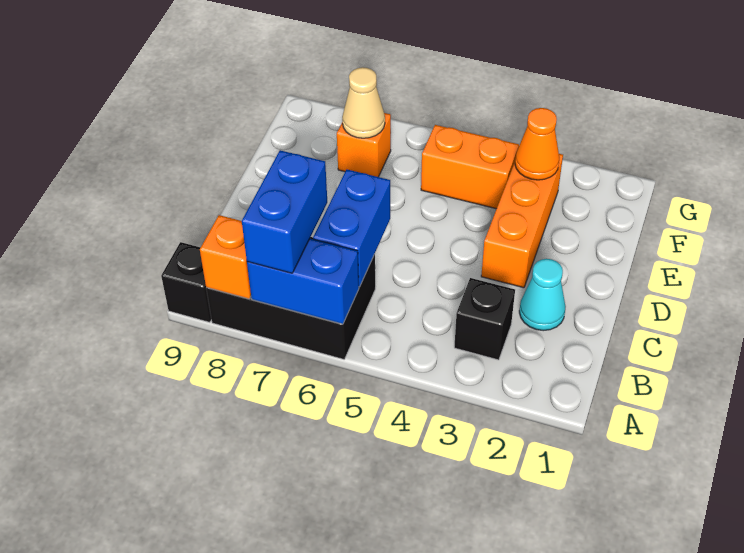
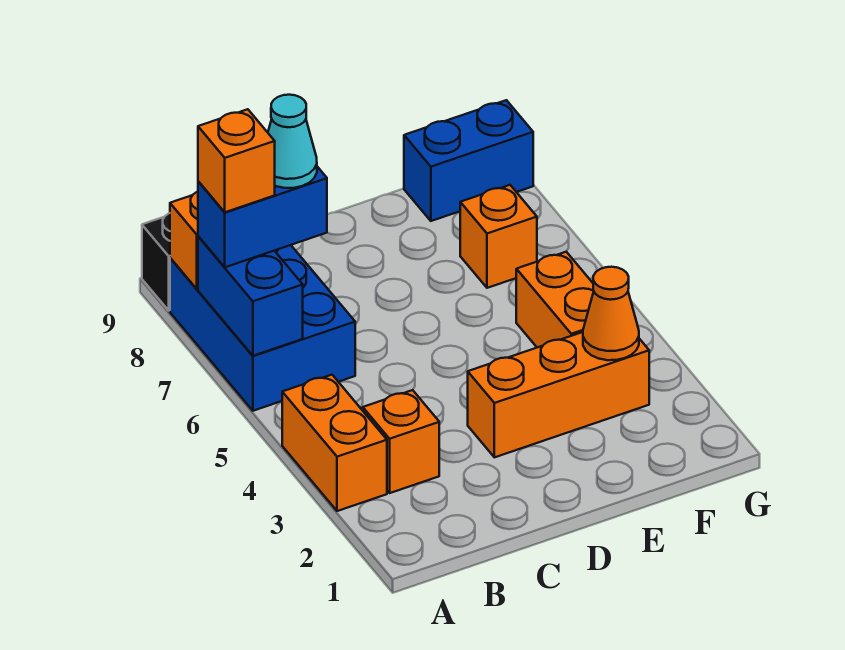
none -> orange brick A3:A4 level 1
black brick A6:B8 level 1 -> blue brick A6:B8 level 1
none -> orange brick A7 level 4
black brick B3 level 1 -> orange brick B3 level 1
blue brick B6:C6 level 2 -> blue brick F9:G9 level 1
cyan cone C2 level 1 -> cyan cone B7 level 4
tan cone F7 level 2 -> none

